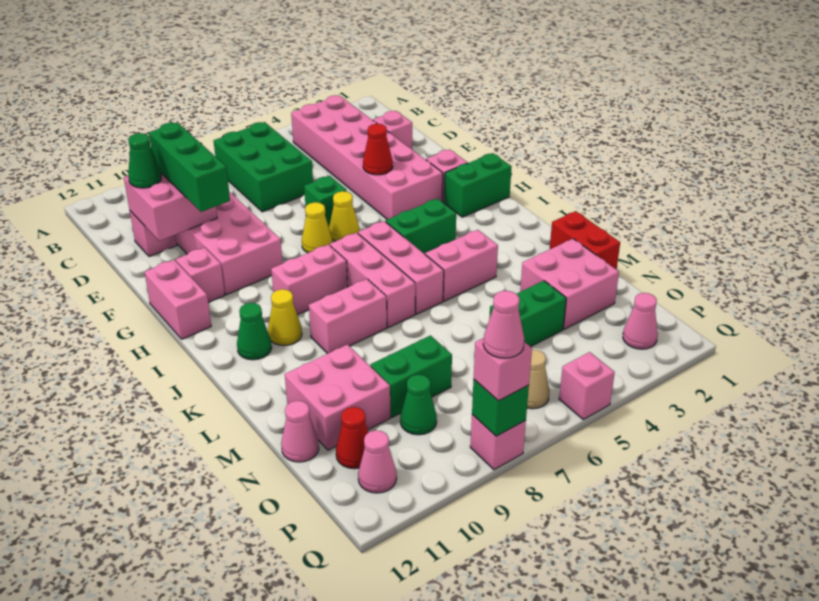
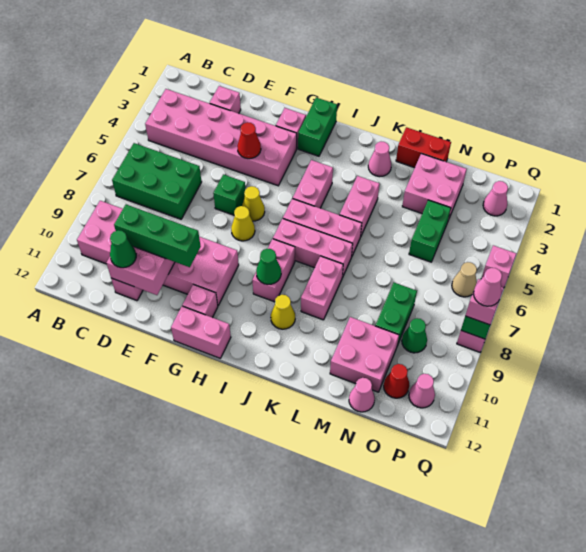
green brick I4:I5 level 1 -> pink brick I4:I5 level 1
green cone J11 level 1 -> green cone I9 level 2
none -> pink cone K2 level 1

